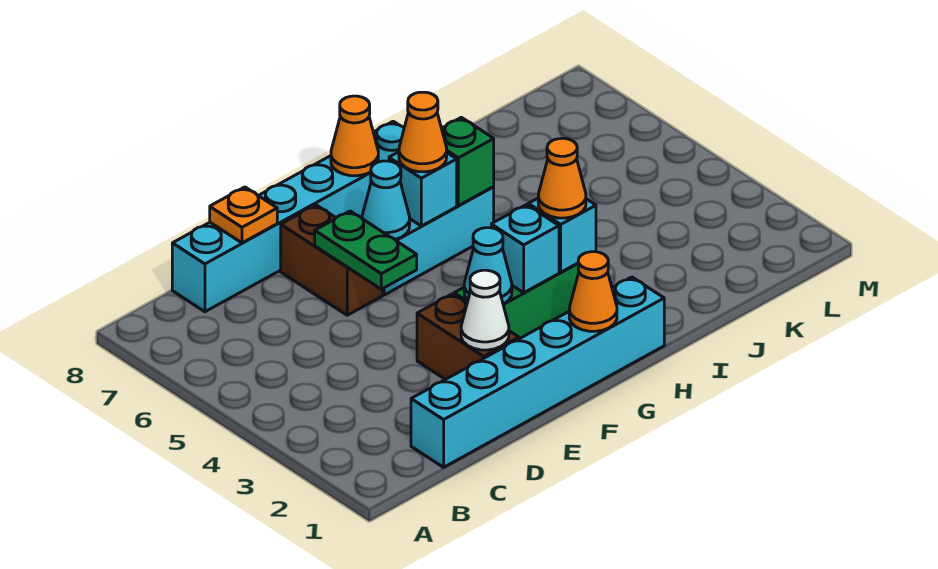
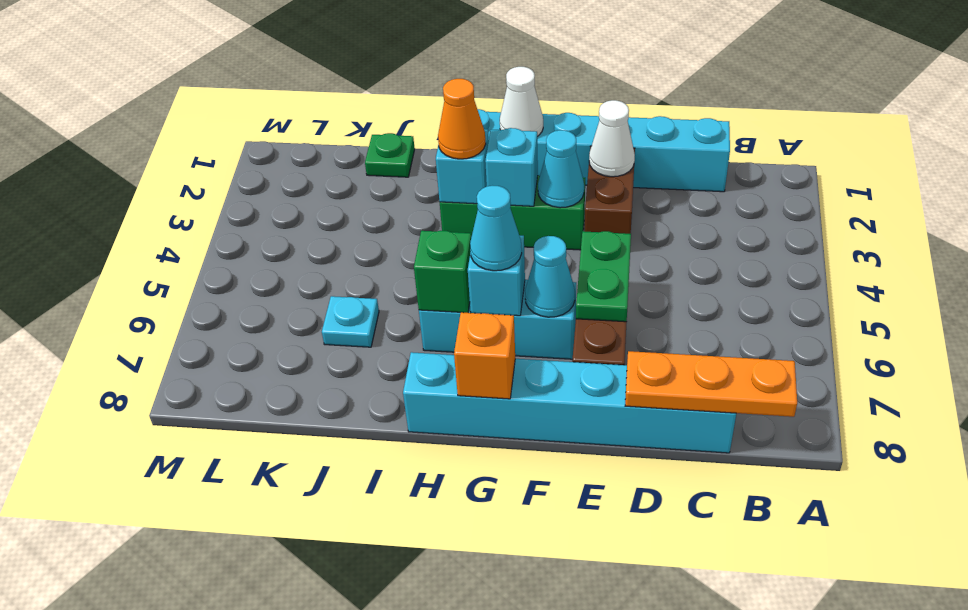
orange plate D8 level 2 -> orange plate B8:D8 level 2
orange cone G1 level 2 -> white cone G1 level 2
orange cone G6 level 3 -> cyan cone G6 level 3
orange cone G8 level 2 -> orange brick G8 level 2
none -> green plate J1 level 1
none -> cyan plate J6 level 1

